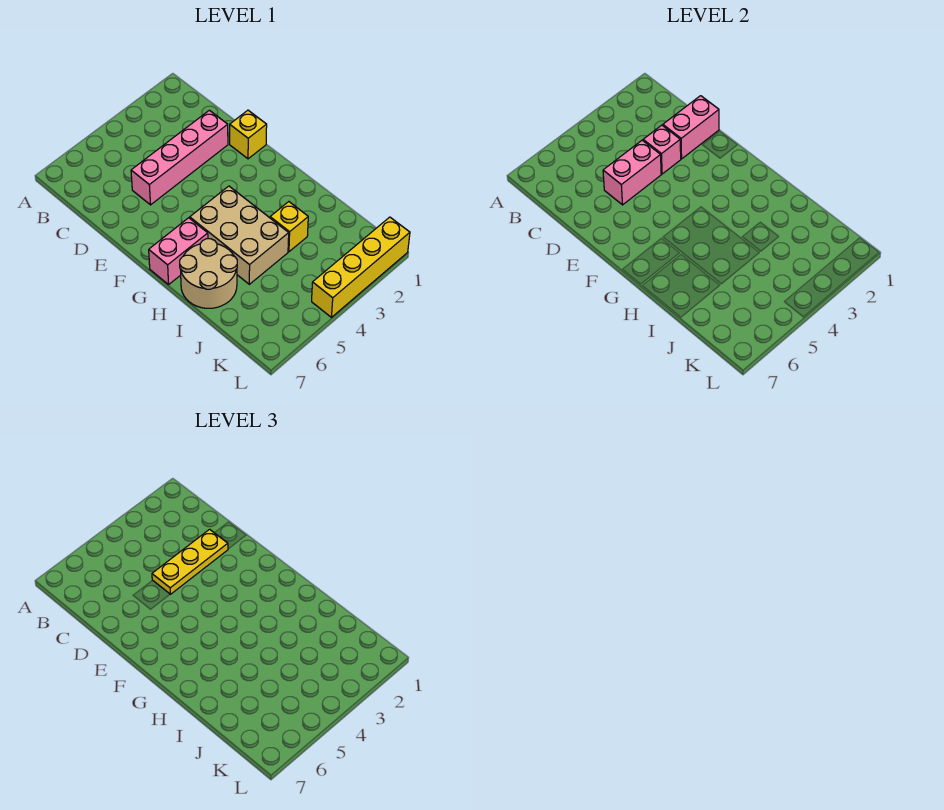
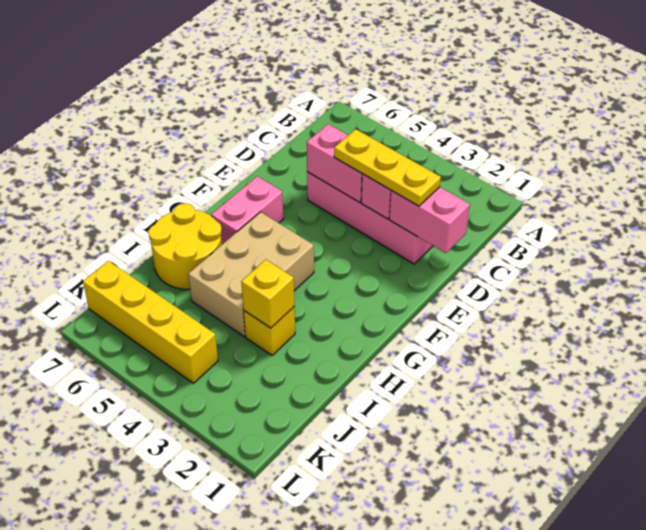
yellow brick E1 level 1 -> yellow brick I3 level 2
pink brick G6:G7 level 1 -> pink brick F6:G6 level 1
tan round brick H6:I7 level 1 -> yellow round brick H6:I7 level 1
yellow brick L1:L4 level 1 -> yellow brick K4:K7 level 1

